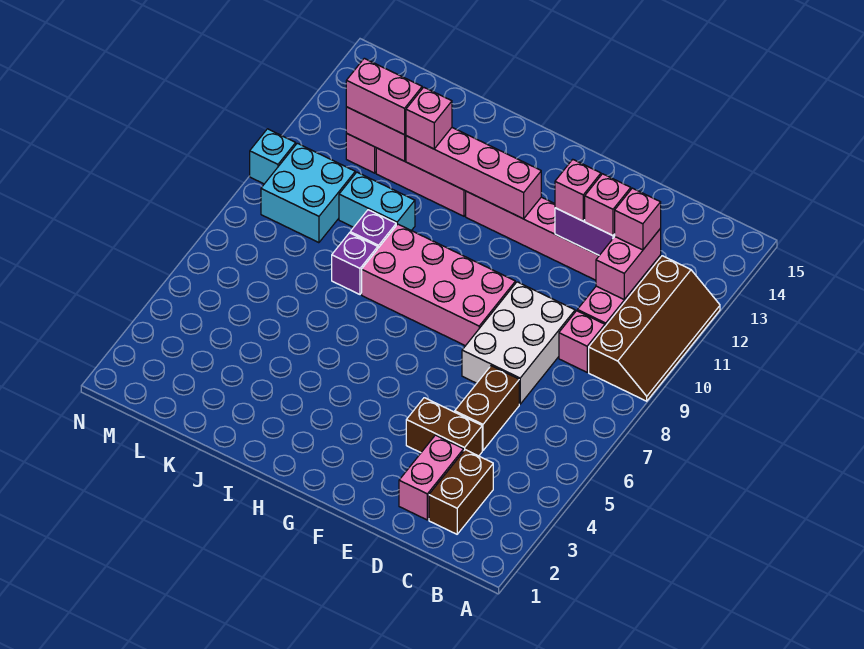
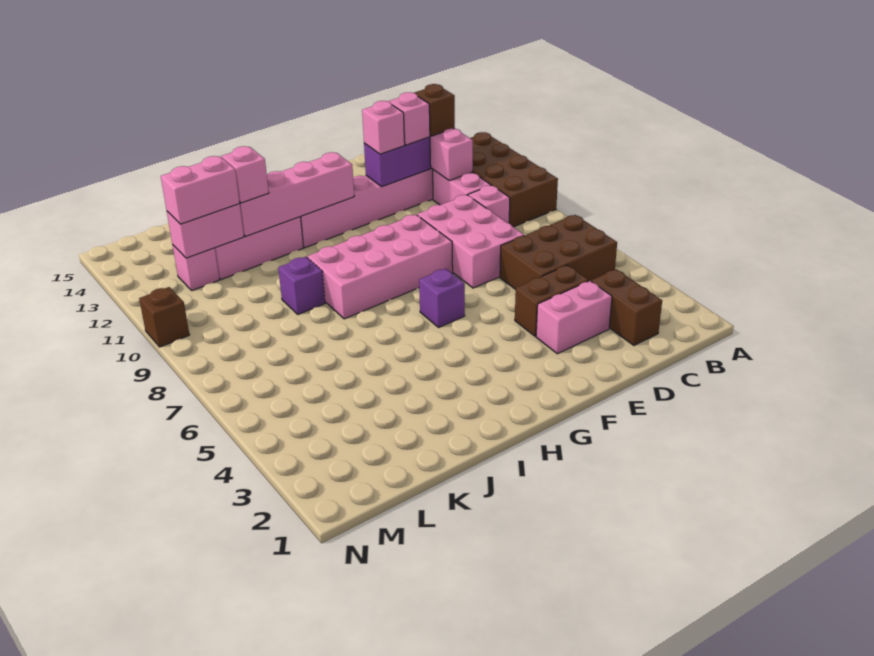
brown slope A9:B12 level 1 top B -> brown brick A9:B12 level 1
pink brick C12 level 3 -> brown brick C12 level 3
pink brick D2:D3 level 1 -> pink brick D3:E3 level 1
brown brick D5:D6 level 1 -> brown brick B5:D6 level 1
white brick D7:E9 level 1 -> pink brick D7:E9 level 1
purple brick J8 level 1 -> purple brick G6 level 1
cyan brick J10:K10 level 1 -> none
cyan brick L9:M10 level 1 -> none
cyan brick N10 level 1 -> brown brick N10 level 1

